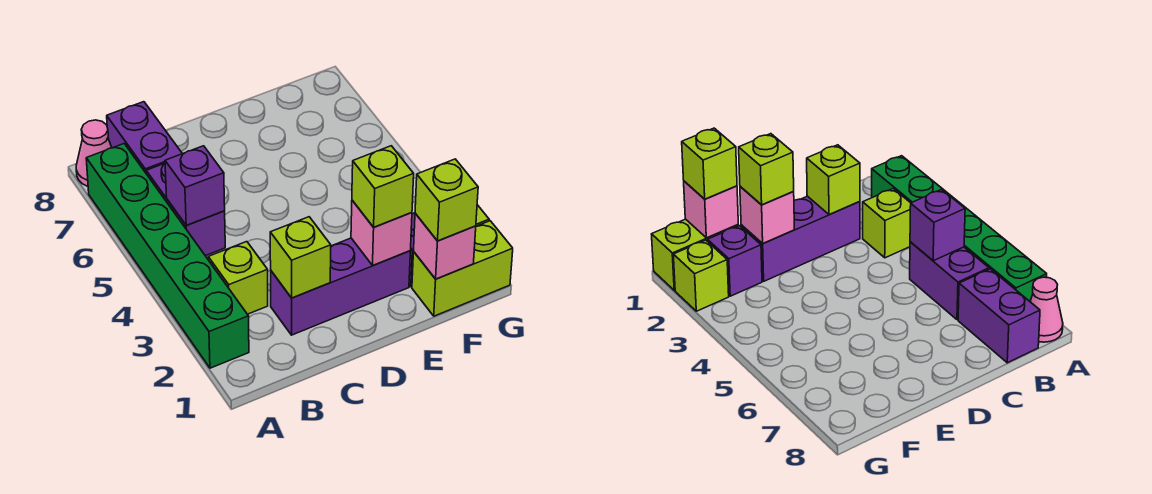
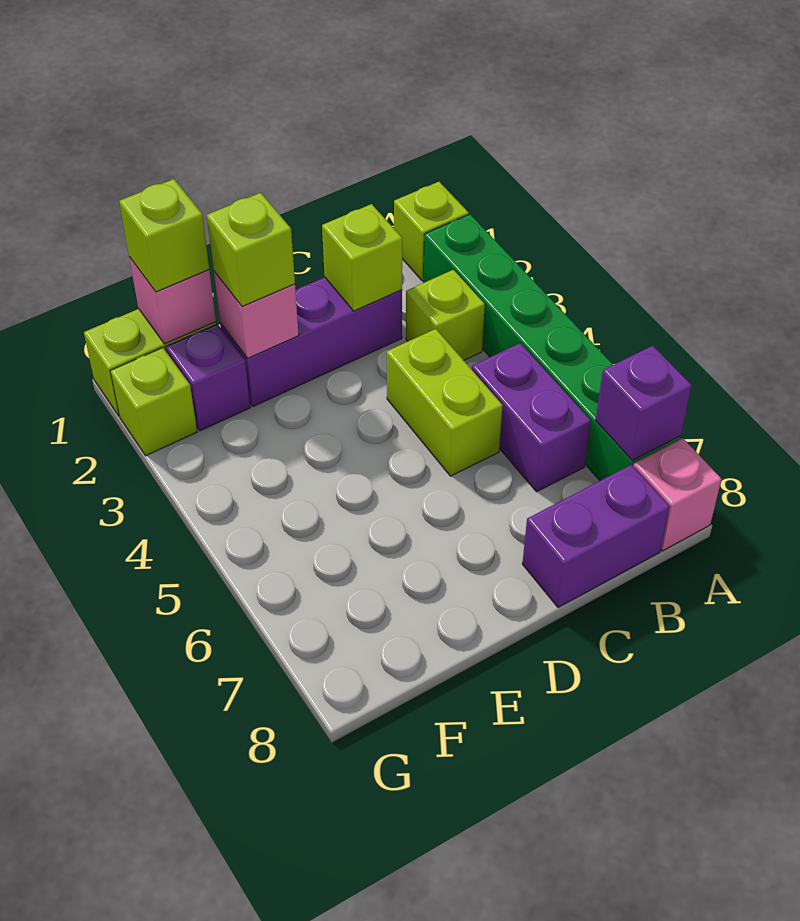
none -> lime brick A1 level 1
pink cone A8 level 1 -> pink brick A8 level 1
purple brick B5 level 2 -> purple brick A7 level 2
purple brick B7:B8 level 1 -> purple brick B8:C8 level 1
none -> lime brick C4:C5 level 1

